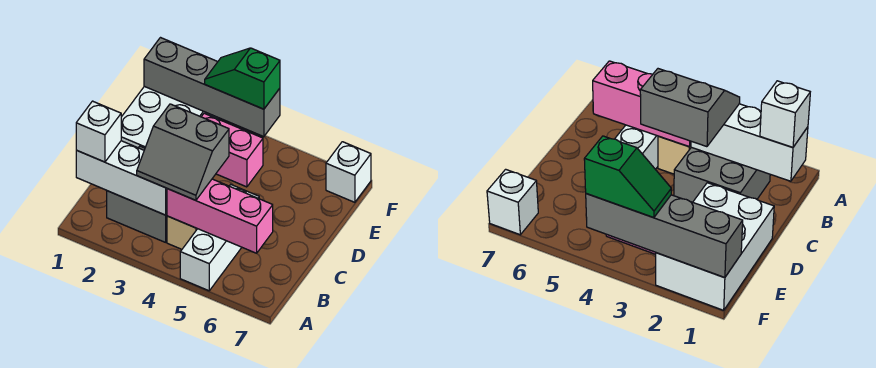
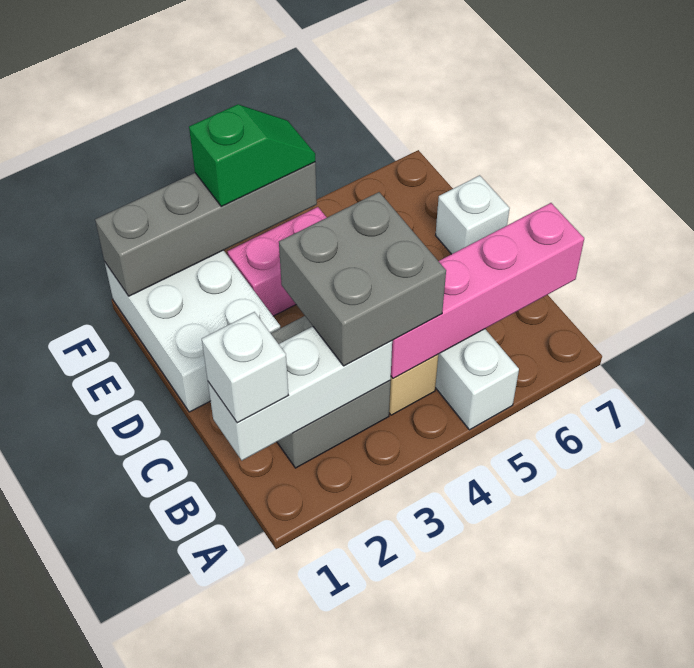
grey slope B3:C4 level 3 top C -> grey brick B3:C4 level 3
pink brick B4:B6 level 2 -> pink brick B4:B7 level 2
green slope F3:F4 level 3 top 4 -> green slope F3:F4 level 3 top 3
white brick F7 level 1 -> white brick D7 level 1

